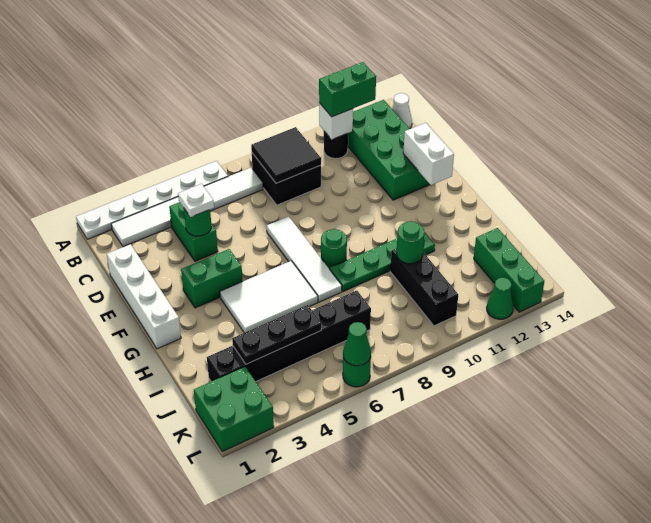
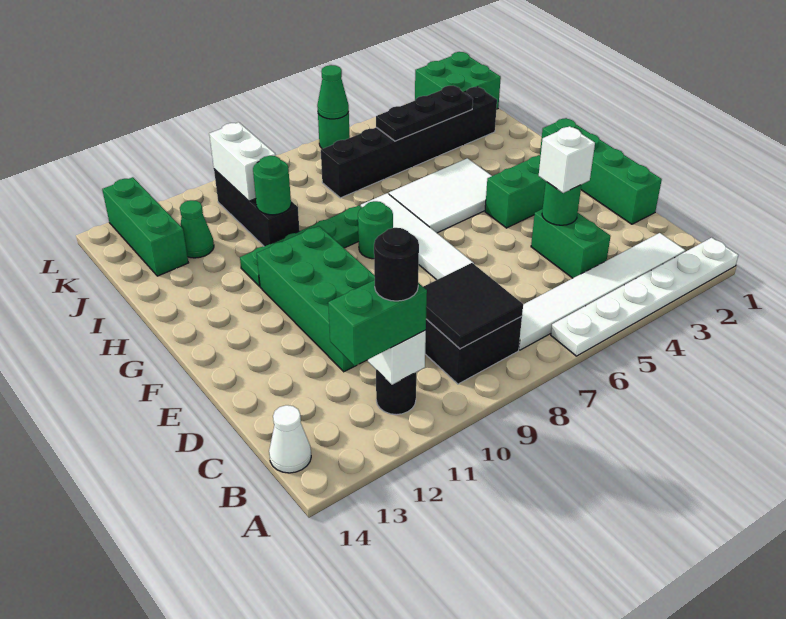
none -> black round brick B11 level 4
green brick B12:E13 level 1 -> green brick D10:G11 level 1
white brick D1:G1 level 1 -> green brick D1:G1 level 1
white plate D4 level 3 -> white brick D4 level 3
white brick E13:F13 level 2 -> white brick J10:K10 level 2
green cone L12 level 1 -> green cone J12 level 1

